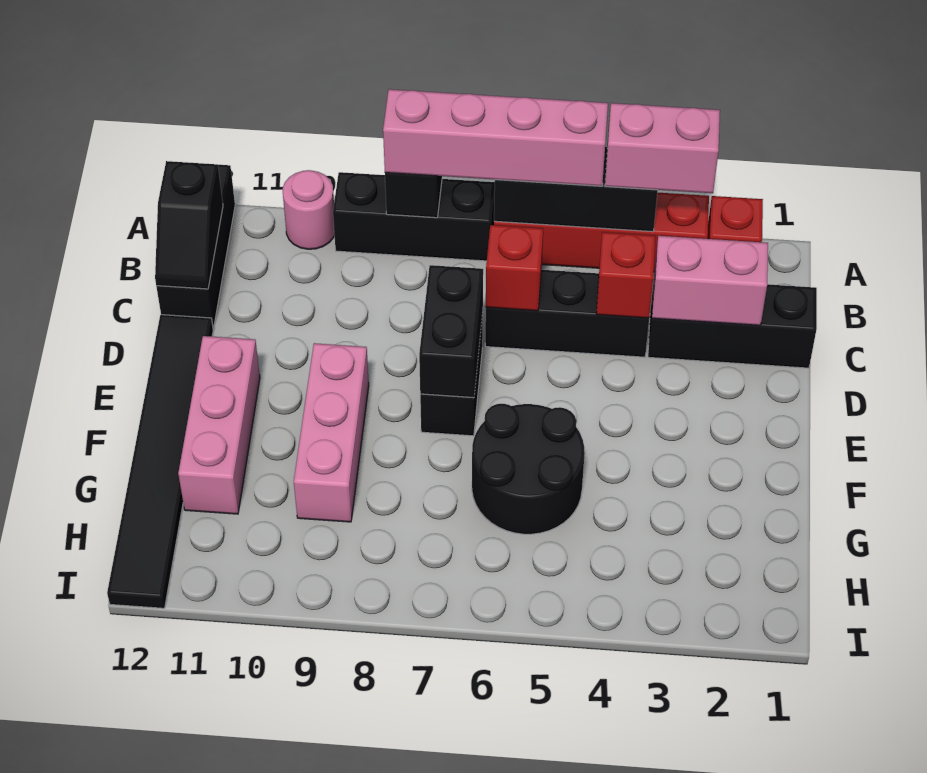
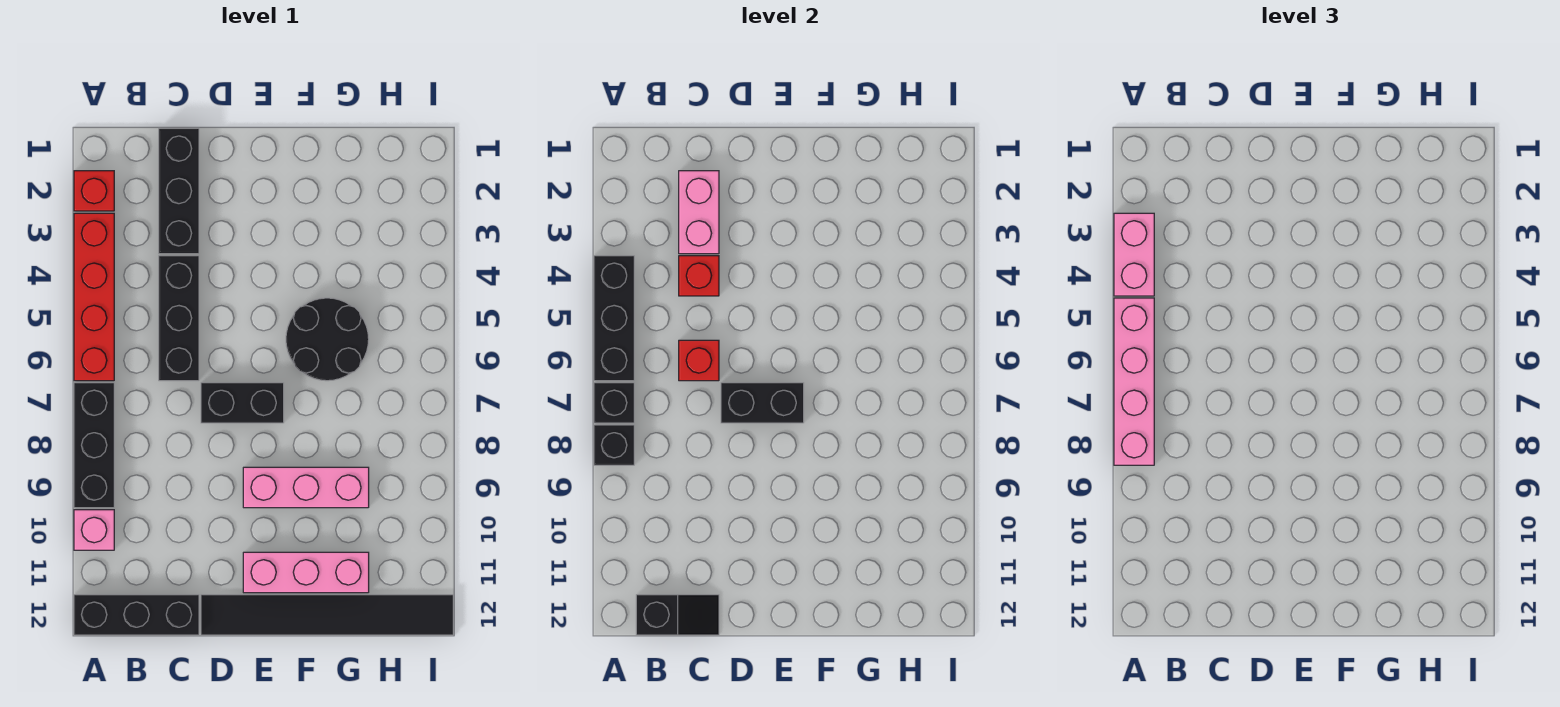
none -> black brick A7 level 2
pink round brick A10 level 1 -> pink brick A10 level 1

